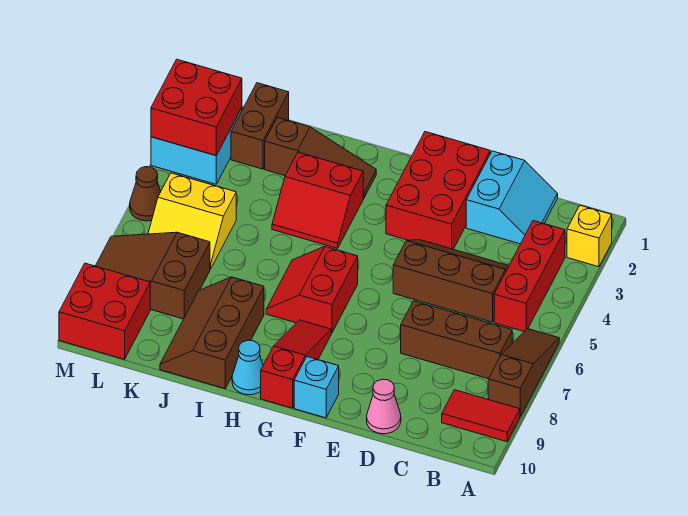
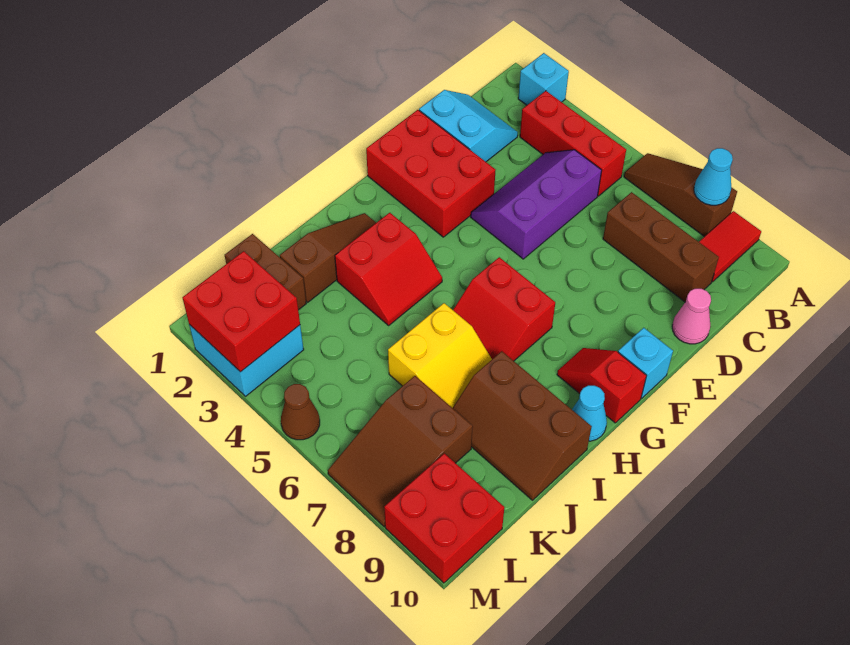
yellow brick A2 level 1 -> cyan brick A2 level 1
none -> cyan cone A8 level 2
brown brick B7:D7 level 1 -> brown brick C7:C9 level 1
brown slope C4:E5 level 1 top 5 -> purple slope C4:E5 level 1 top 5
red slope G8:G10 level 1 top 10 -> red slope G9:G10 level 1 top 10
yellow slope K5:L6 level 1 top 5 -> yellow slope I6:J7 level 1 top 6

